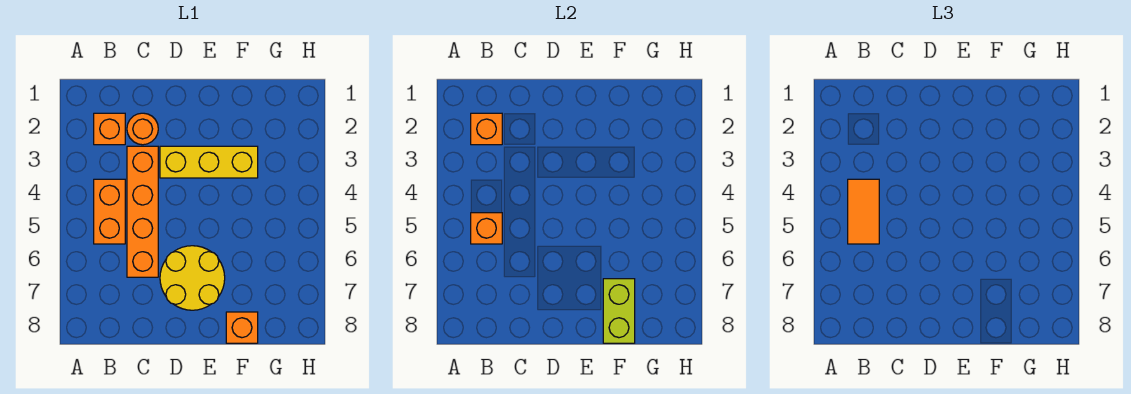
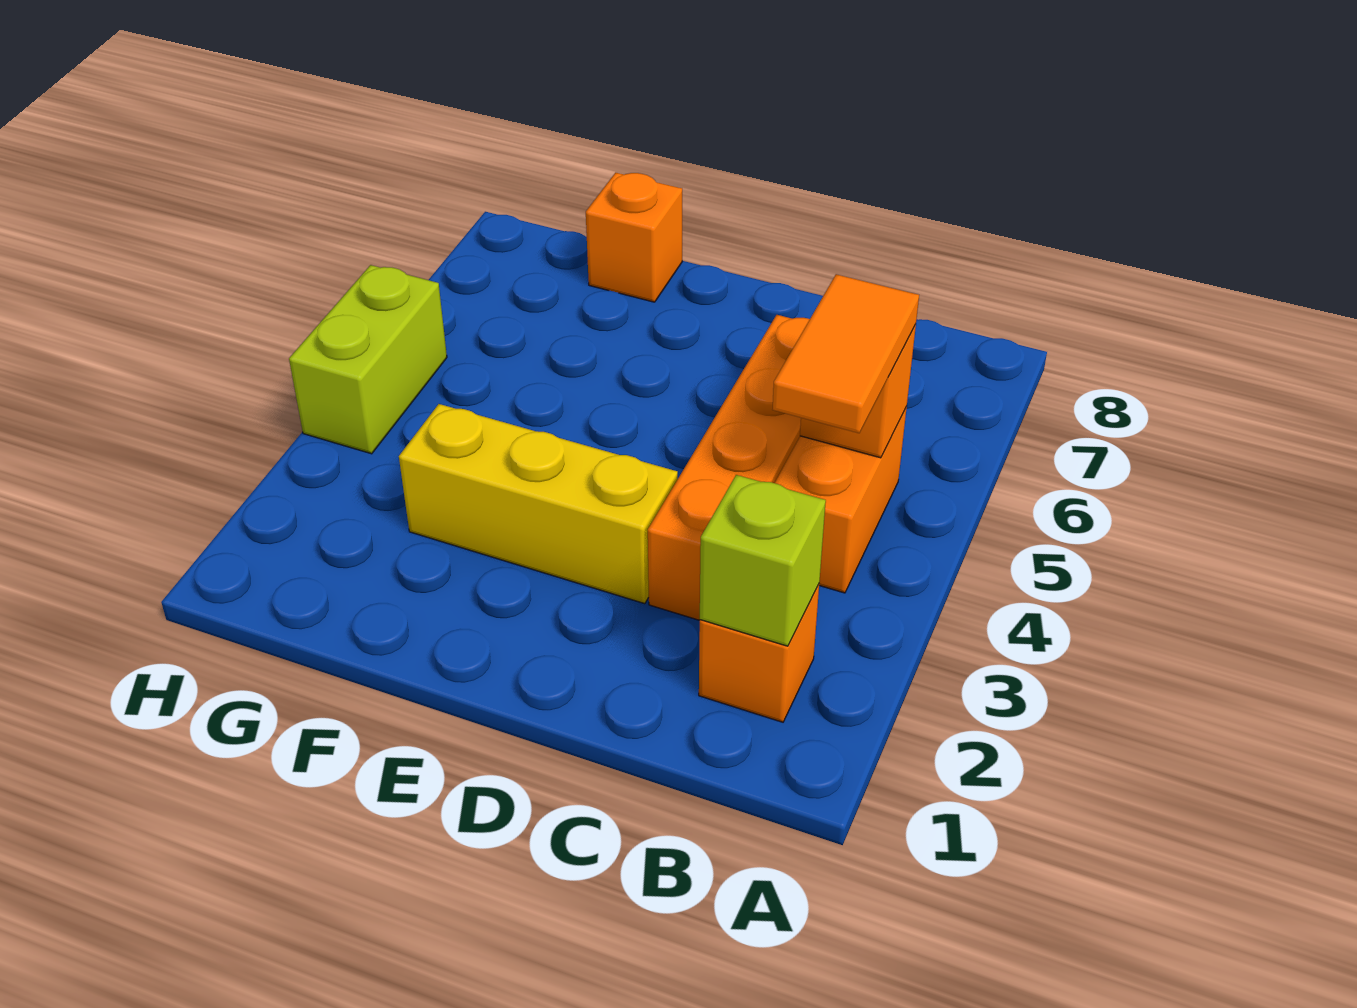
orange brick B2 level 2 -> lime brick B2 level 2
orange round brick C2 level 1 -> none
yellow round brick D6:E7 level 1 -> none
lime brick F7:F8 level 2 -> lime brick H4:H5 level 1

